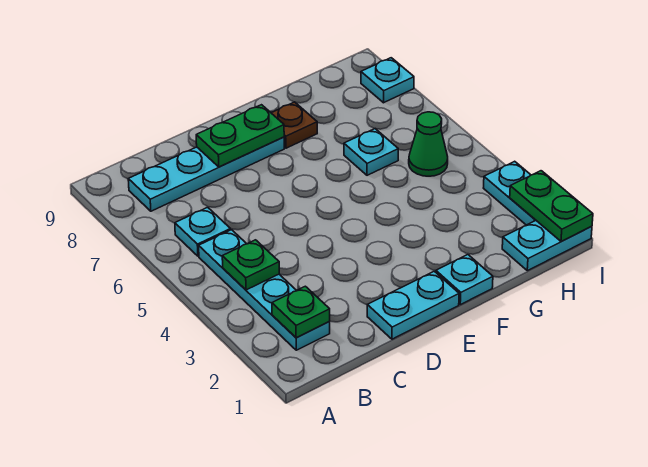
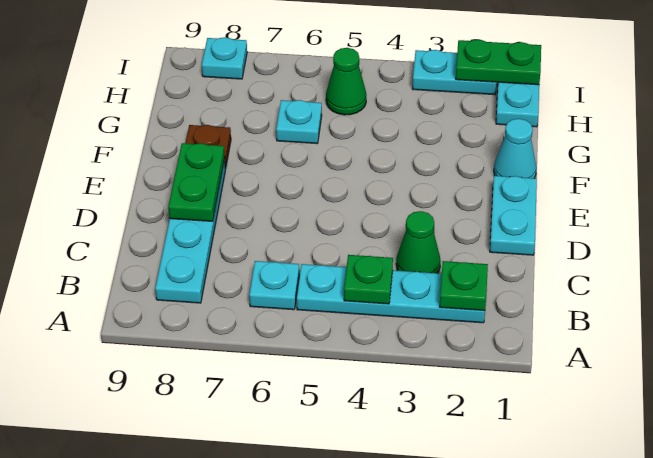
none -> green cone C3 level 1
cyan plate F1 level 1 -> cyan cone F1 level 1

